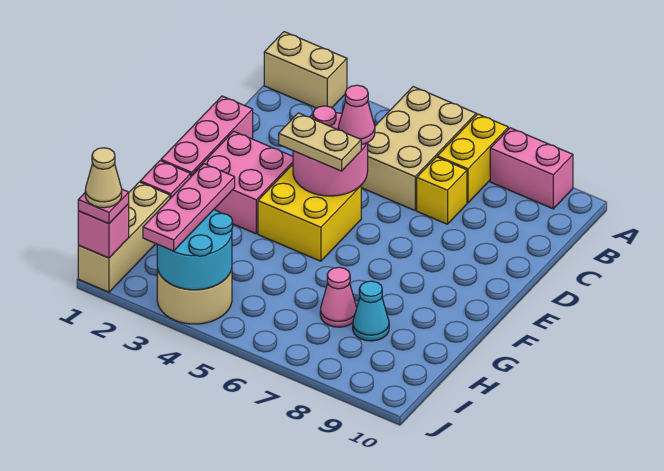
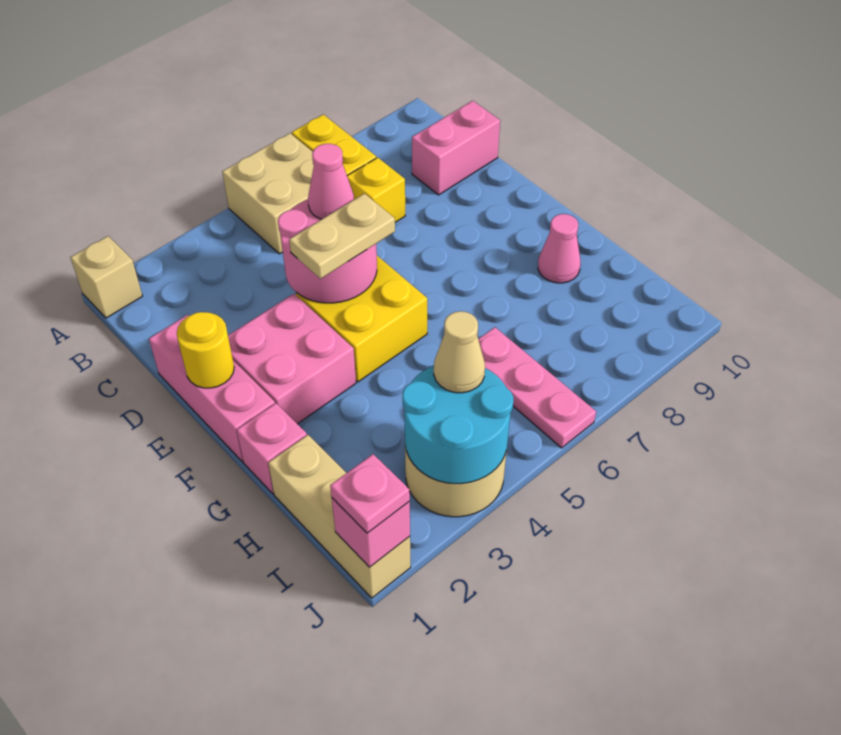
tan brick A1:A2 level 1 -> tan brick A1 level 1
tan brick A5:C6 level 1 -> tan brick A5:B6 level 1
pink brick A8:A9 level 1 -> pink brick C9:C10 level 1
none -> yellow round brick E1 level 2
pink plate H3:J3 level 3 -> pink plate H6:J6 level 1
pink cone H7 level 1 -> pink cone G9 level 1
cyan cone H8 level 1 -> none
tan cone J1 level 4 -> tan cone I4 level 3

